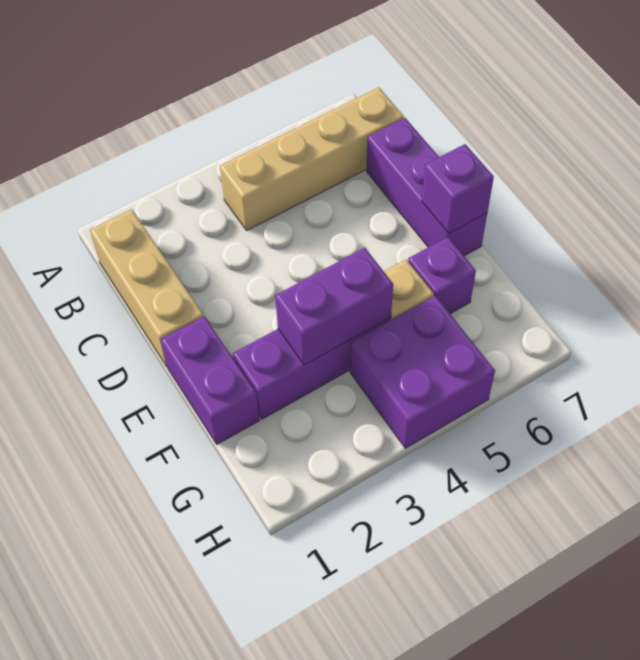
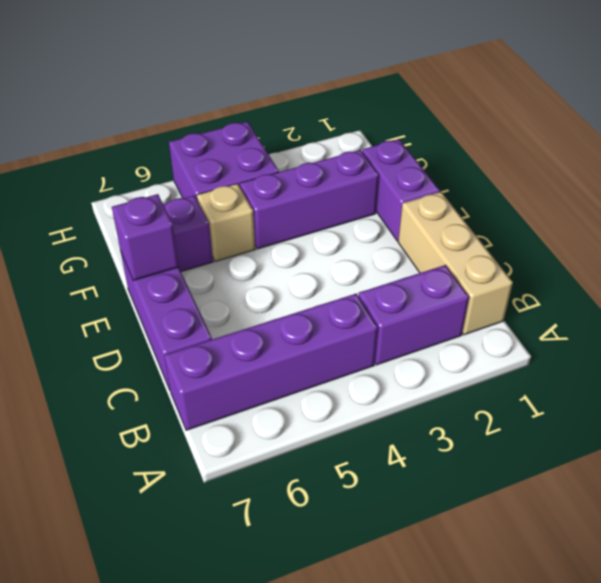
tan brick B4:B7 level 1 -> purple brick B4:B7 level 1
purple brick F3:F4 level 2 -> purple brick B2:B3 level 1

